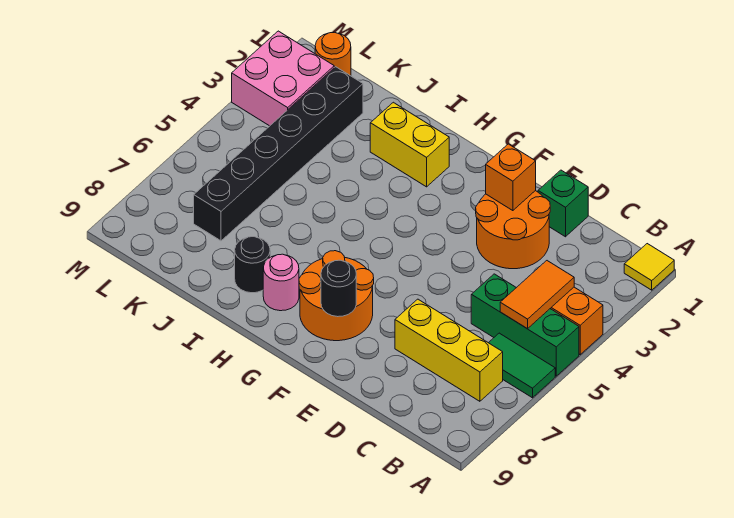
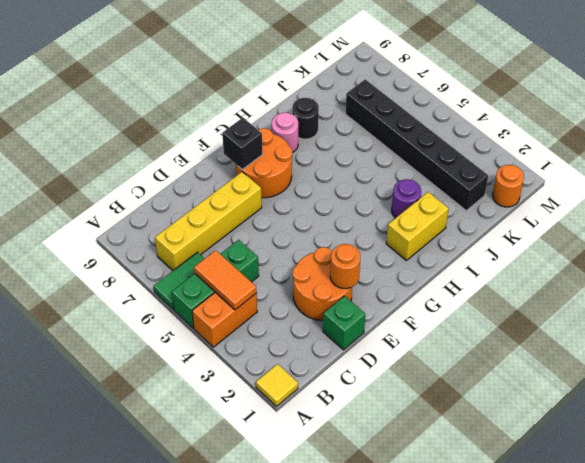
yellow brick B7:D7 level 1 -> yellow brick B7:E7 level 1
orange brick E2 level 2 -> orange round brick E2 level 2
black round brick F8 level 2 -> black brick F8 level 2
none -> purple round brick I3 level 1
pink brick L2:M3 level 1 -> none

